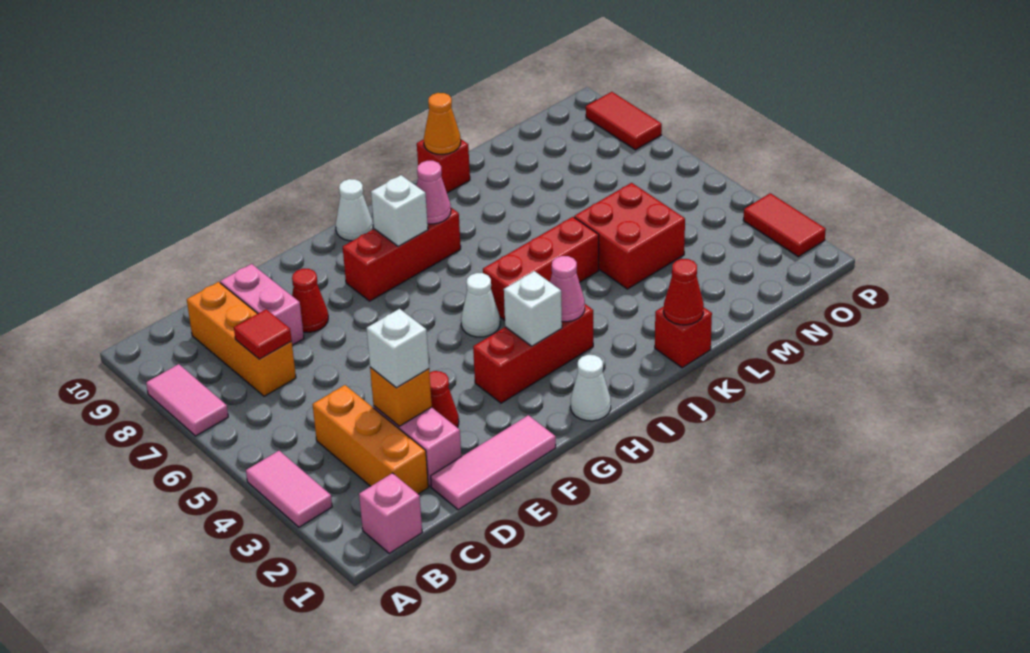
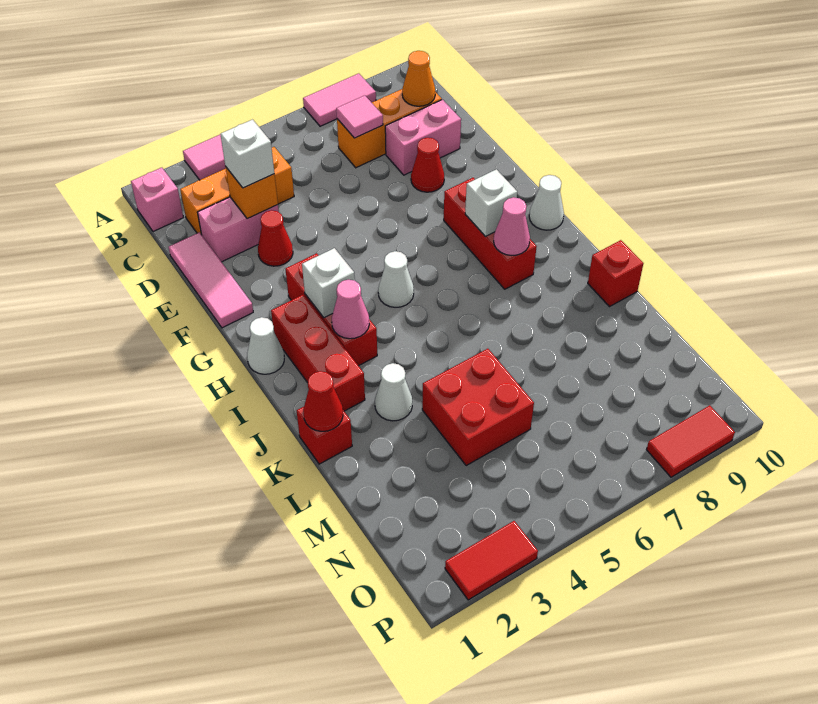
red tile C7 level 2 -> pink tile C7 level 2
red brick I5:K5 level 1 -> red brick H2:J2 level 1
none -> white cone K3 level 1
orange cone K10 level 2 -> orange cone C9 level 2

